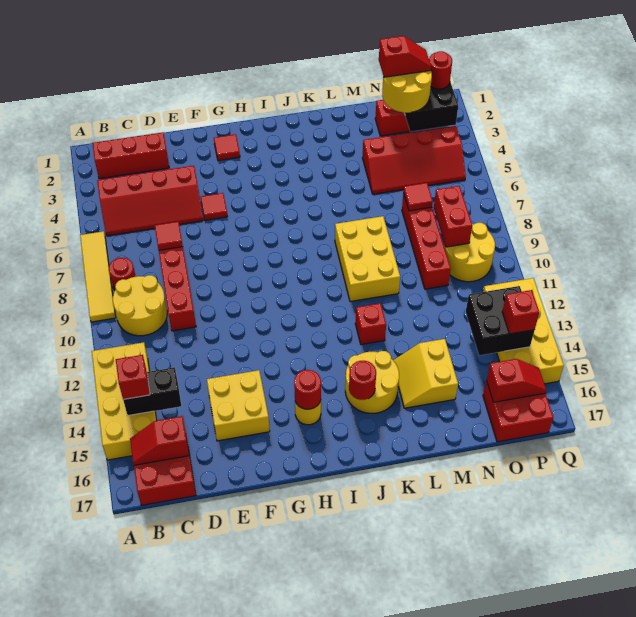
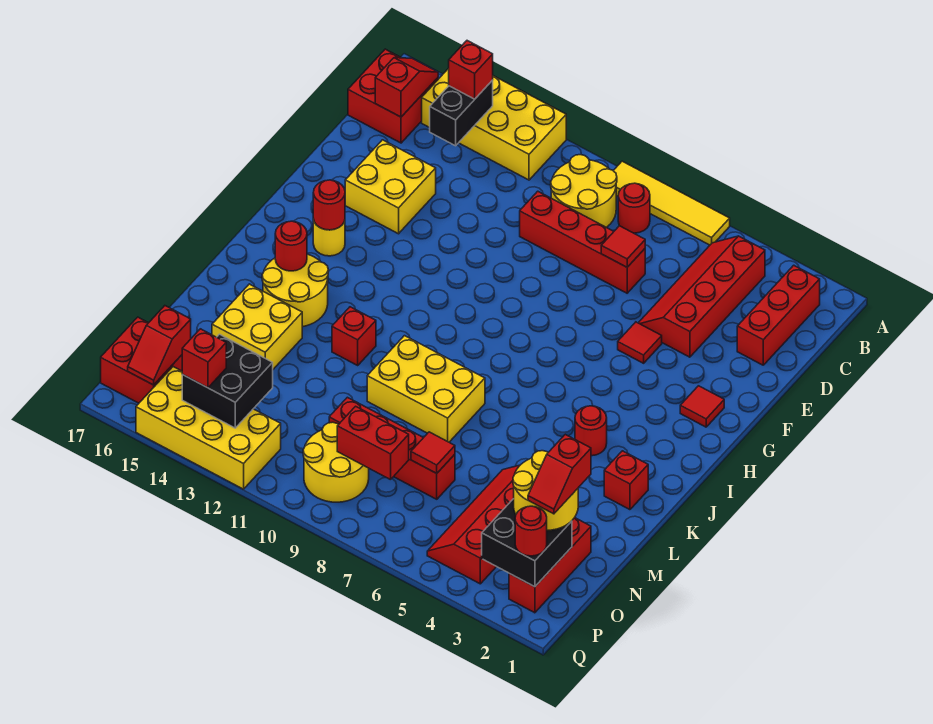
none -> red round brick J4 level 1
none -> red brick K2 level 1
yellow slope L14:M15 level 1 top M -> yellow brick L14:M15 level 1

